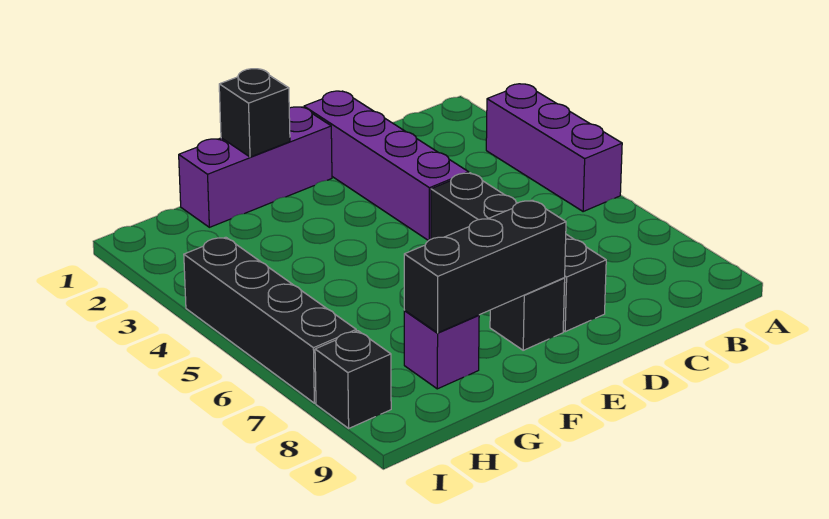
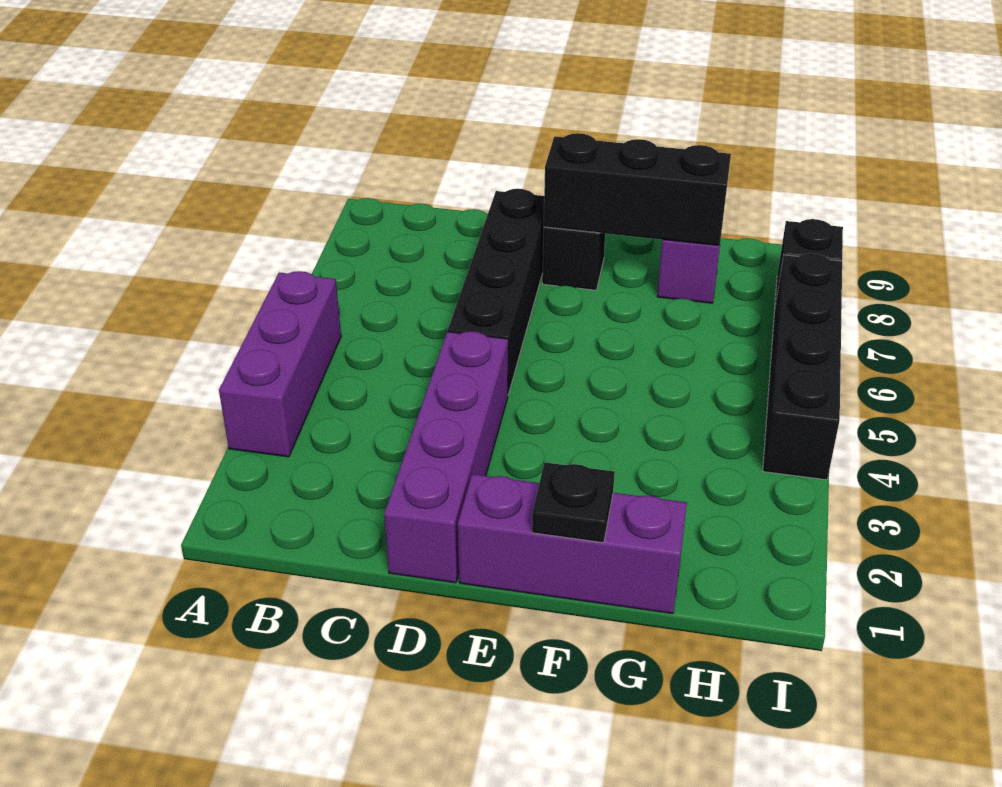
black brick F1 level 2 -> black plate F1 level 2

